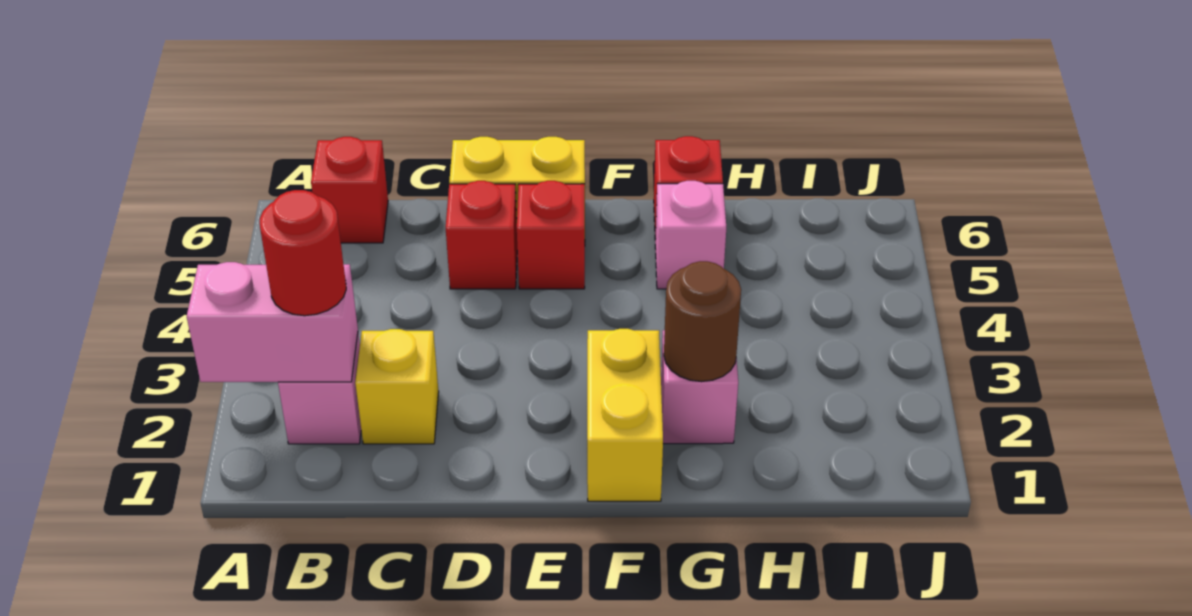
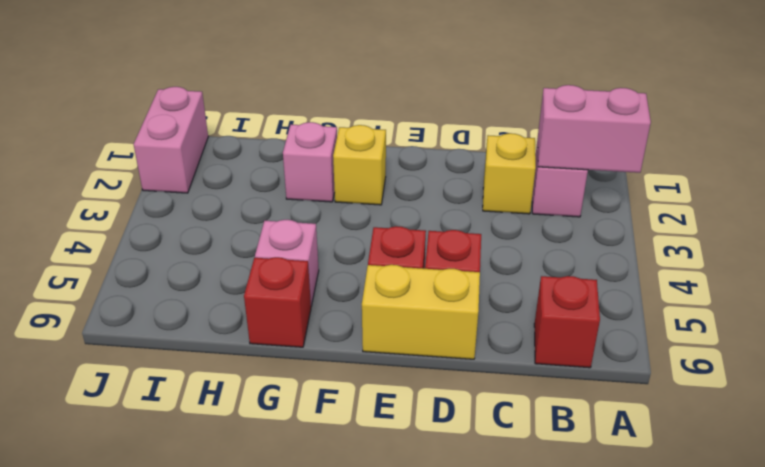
red round brick B2 level 3 -> none
yellow brick F1:F2 level 1 -> yellow brick F2 level 1
brown round brick G2 level 2 -> none
none -> pink brick J1:J2 level 1

